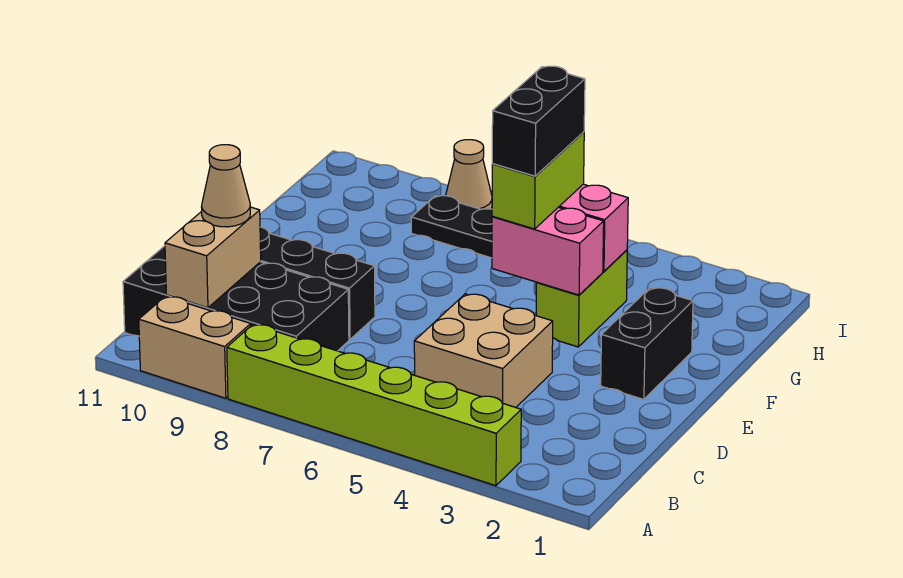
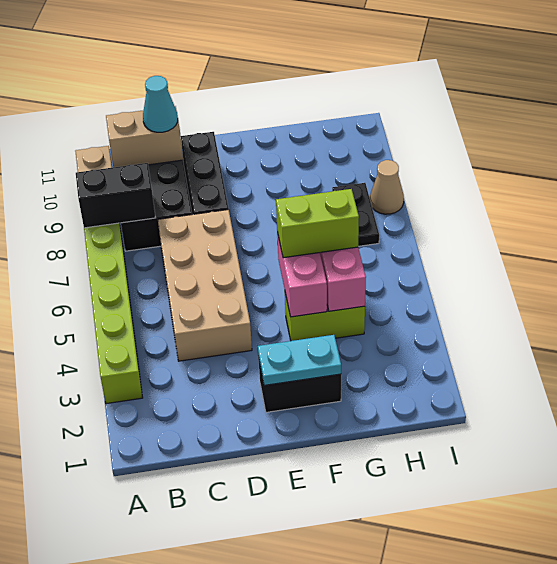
tan brick C4:D5 level 1 -> tan brick C4:D7 level 1
tan cone C10 level 3 -> cyan cone C10 level 3
none -> cyan plate E2:F2 level 2
black brick F5:G5 level 4 -> black brick A8:B8 level 2

